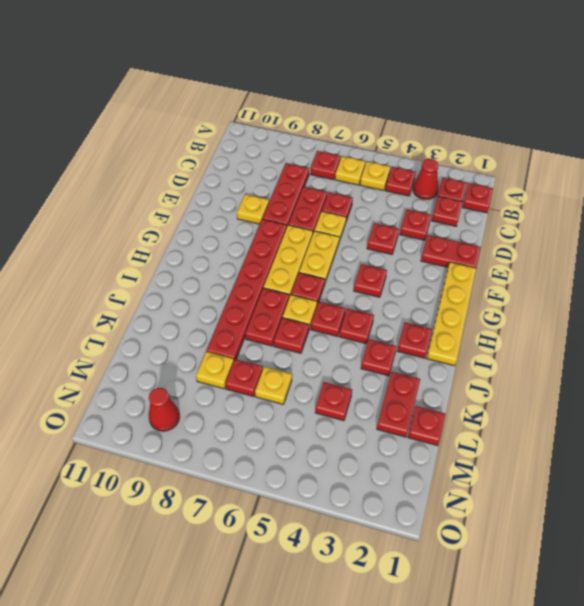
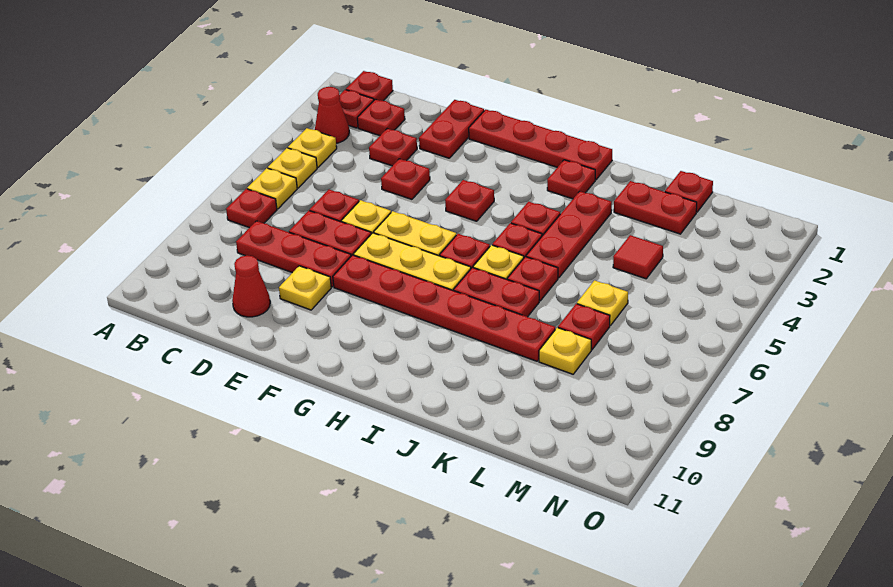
red plate B4 level 1 -> yellow plate B4 level 1
yellow plate F1:I1 level 1 -> red plate F1:I1 level 1
red plate J3 level 1 -> red plate J3:J5 level 1
red plate L4 level 1 -> red tile L4 level 1
red cone N9 level 1 -> red cone D10 level 1

